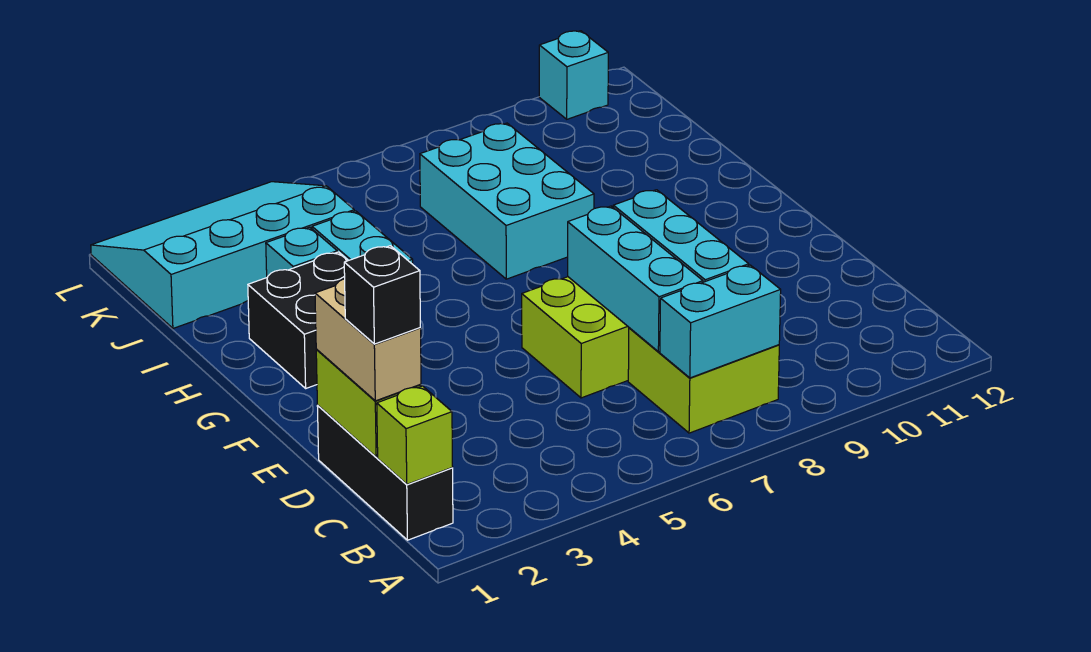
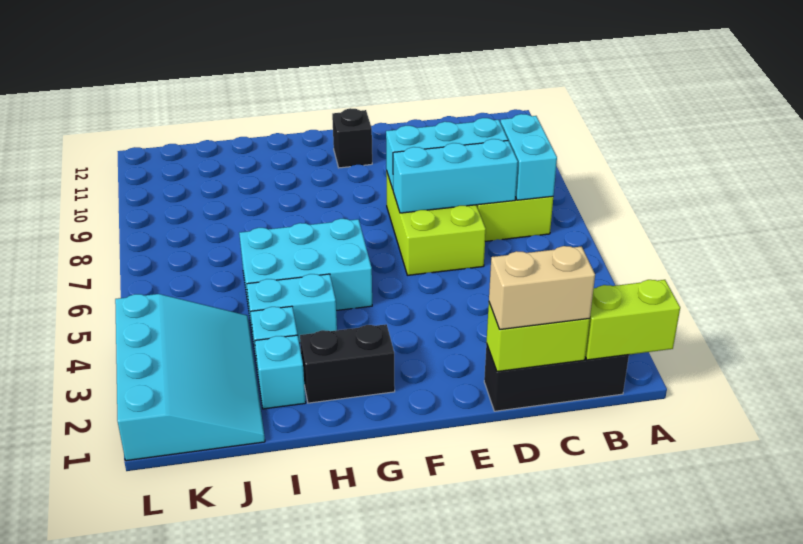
lime brick B1 level 2 -> lime brick A1:B1 level 2
black brick C1 level 4 -> black brick F11 level 1
black brick G2:H3 level 1 -> black brick G2:H2 level 1
cyan brick H7:J8 level 1 -> cyan brick G5:I6 level 1
cyan slope J1:L4 level 1 top J -> cyan slope J1:L4 level 1 top L
cyan brick L11 level 1 -> cyan brick I2 level 1

